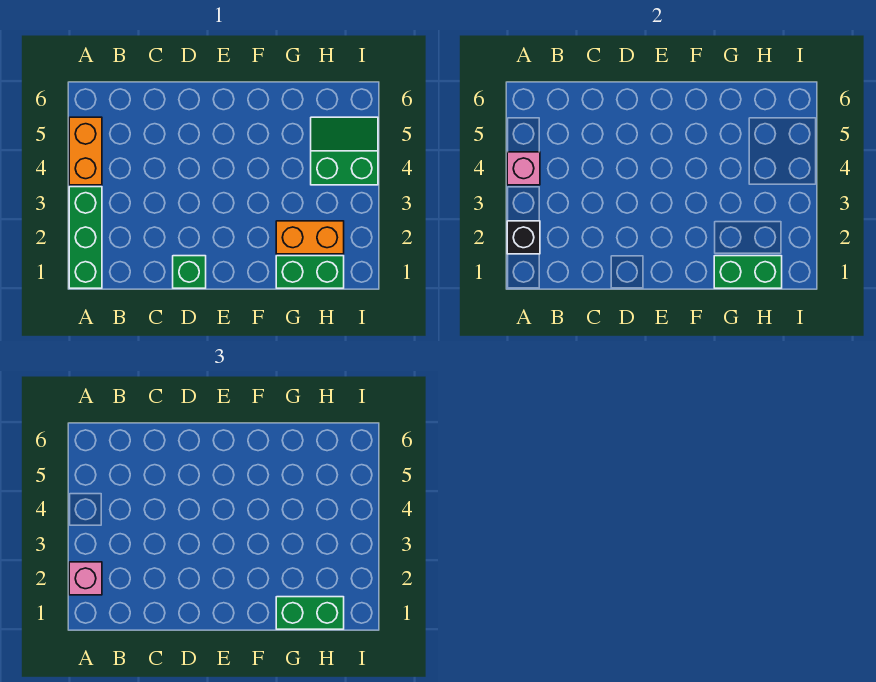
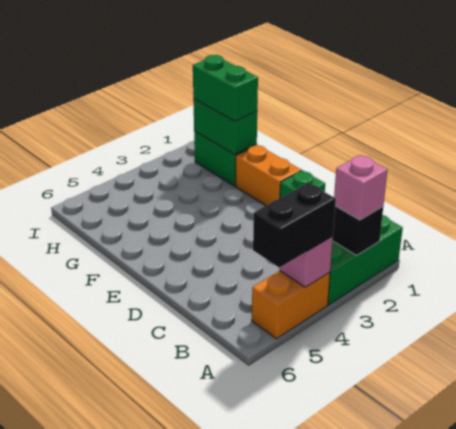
none -> black brick A4:A5 level 3
orange brick G2:H2 level 1 -> orange brick E1:F1 level 1
green slope H4:I5 level 1 top 4 -> none

